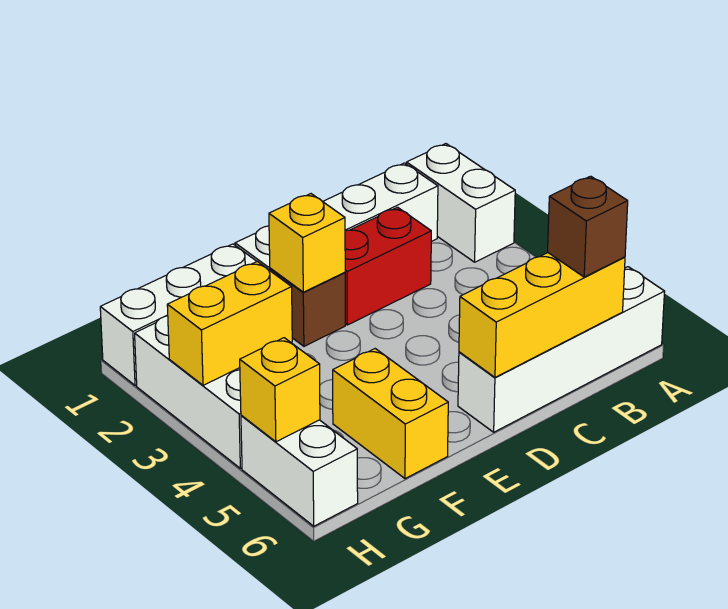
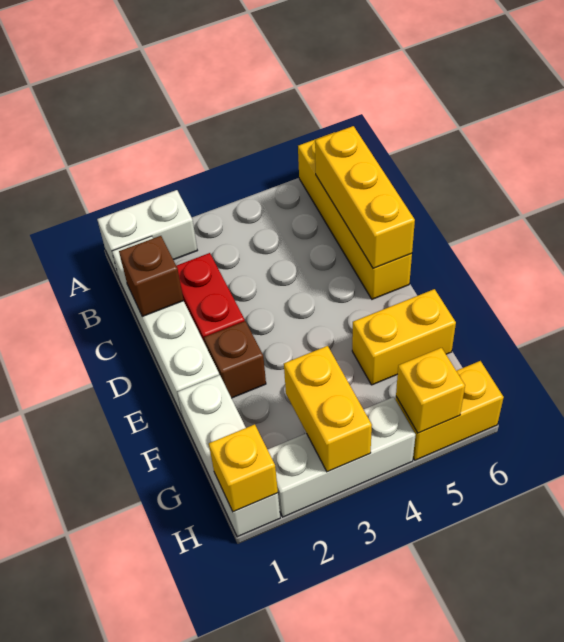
white brick A6:D6 level 1 -> yellow brick A6:D6 level 1
brown brick B6 level 3 -> brown brick C1 level 2
yellow brick E2 level 2 -> yellow brick H1 level 2
white brick H5:H6 level 1 -> yellow brick H5:H6 level 1

